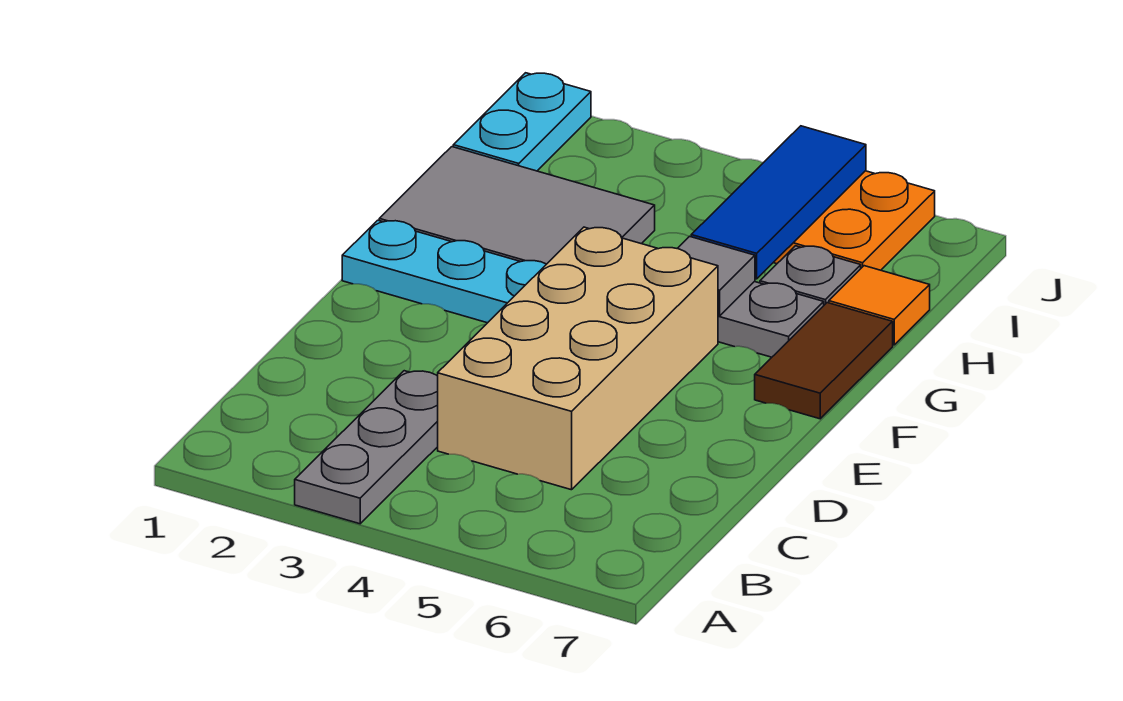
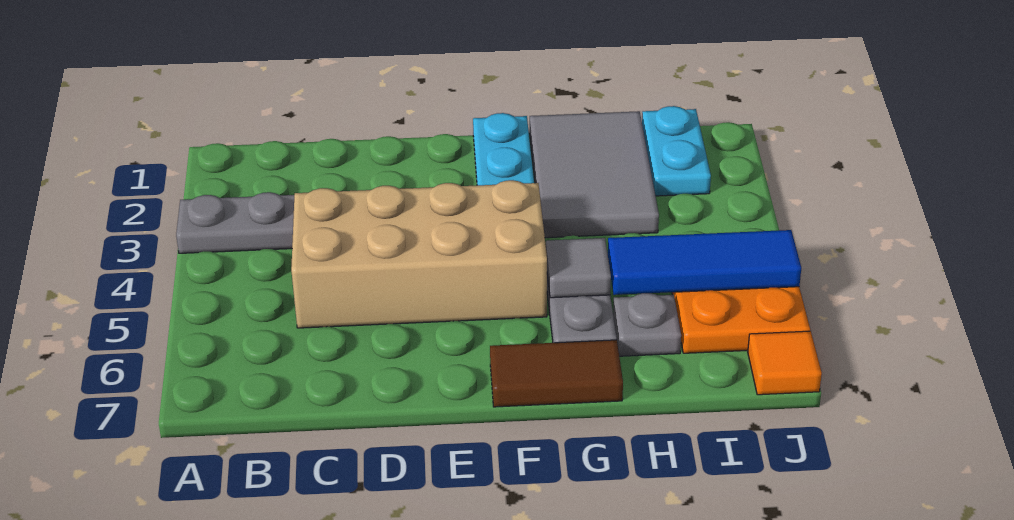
orange tile H7 level 1 -> orange tile J7 level 1
cyan plate I1:J1 level 1 -> cyan plate I1:I2 level 1

